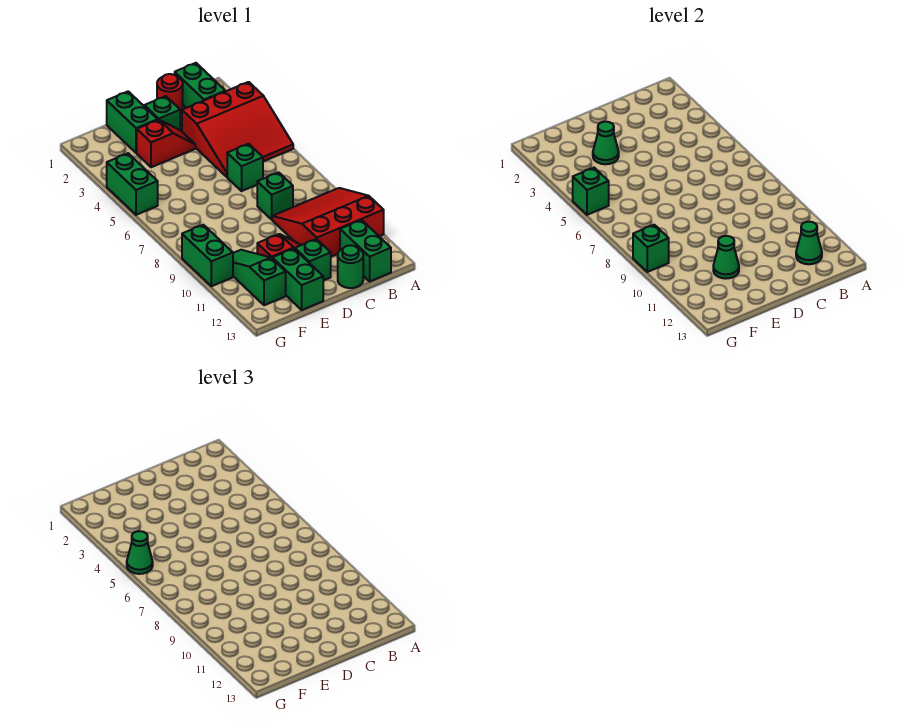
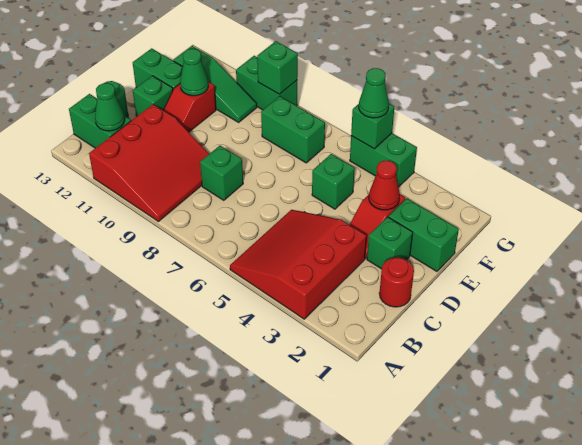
green brick B1:B2 level 1 -> green brick F7:F8 level 1
green brick C6 level 1 -> green brick E5 level 1
green cone E3 level 2 -> red cone E3 level 2

